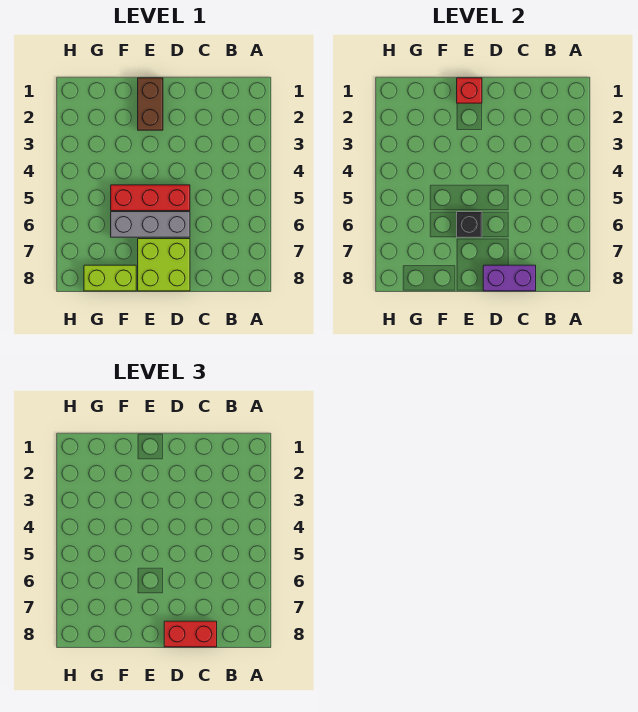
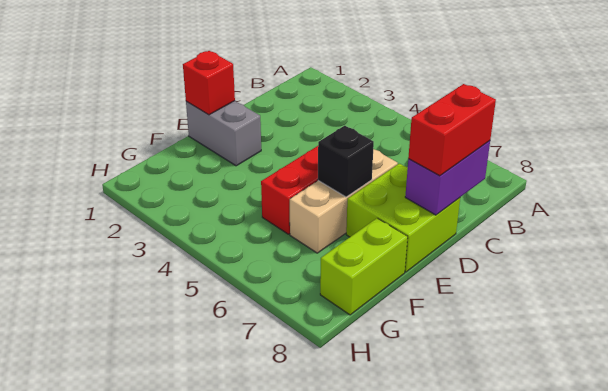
grey brick D6:F6 level 1 -> tan brick D6:F6 level 1
brown brick E1:E2 level 1 -> grey brick E1:E2 level 1

